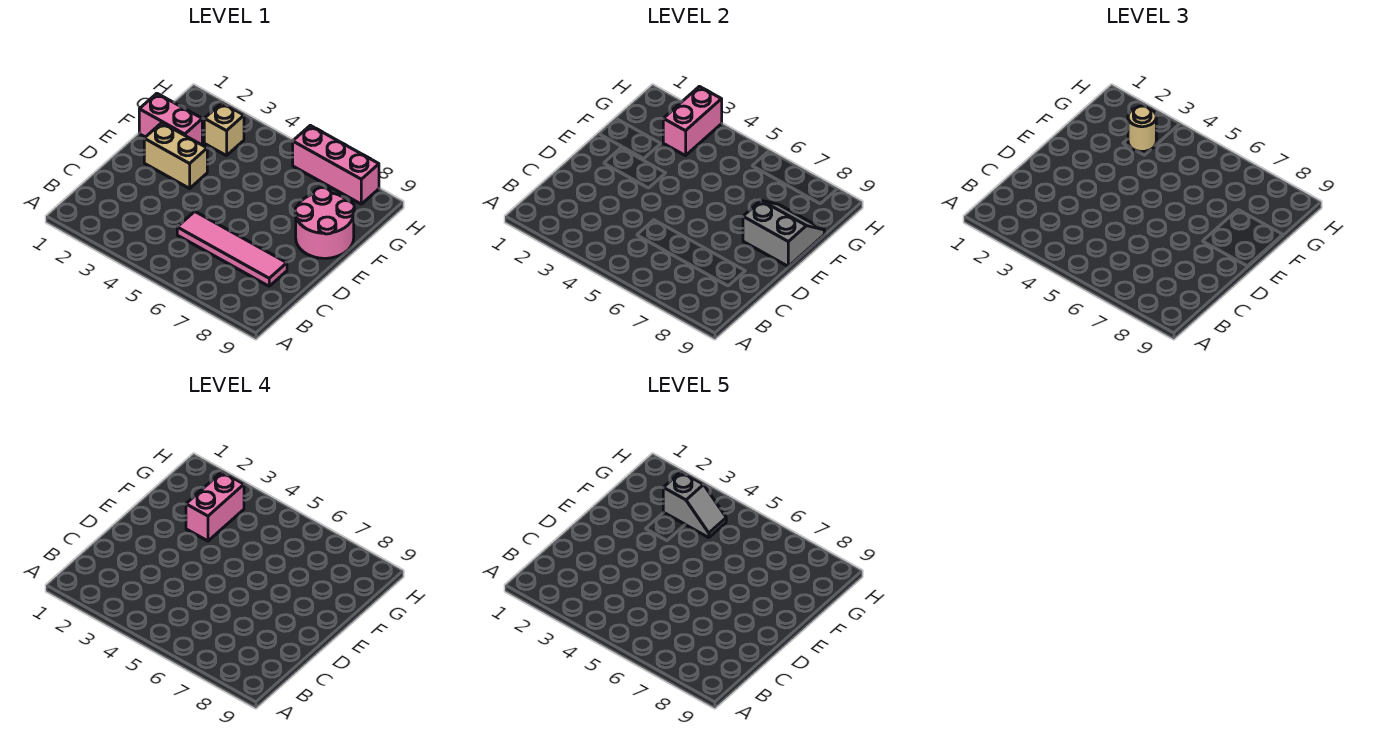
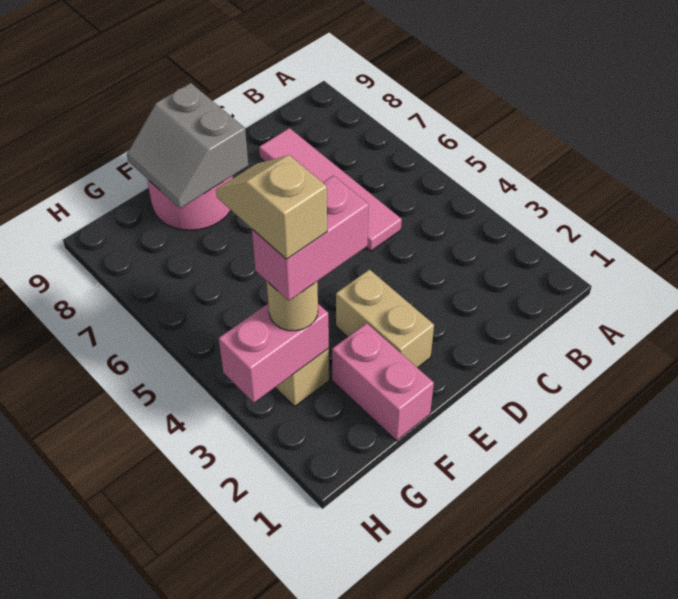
grey slope G3:G4 level 5 top 3 -> tan slope G3:G4 level 5 top 3
pink brick H6:H8 level 1 -> none

